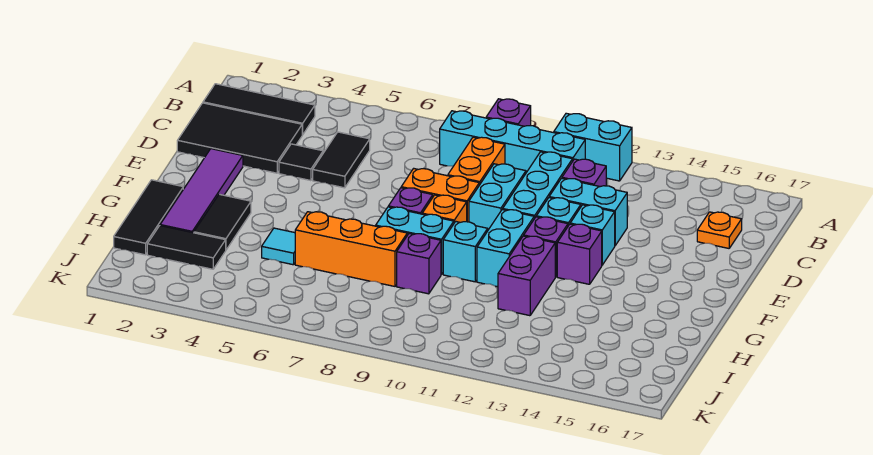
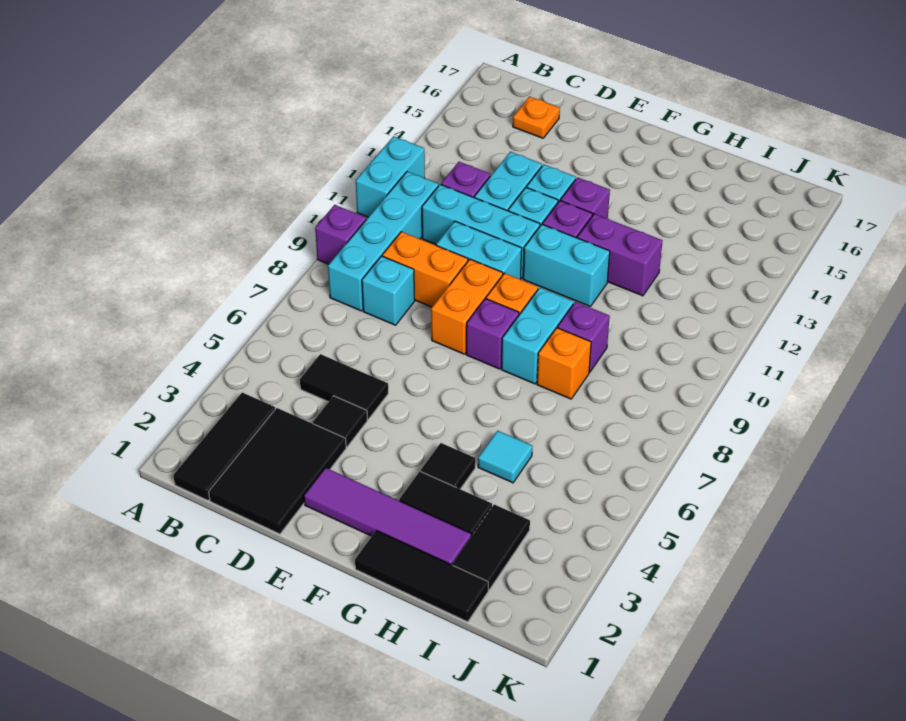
none -> black tile G4 level 1
cyan brick G10 level 1 -> cyan brick C8 level 1
orange brick H6:H8 level 1 -> orange brick H8 level 1

